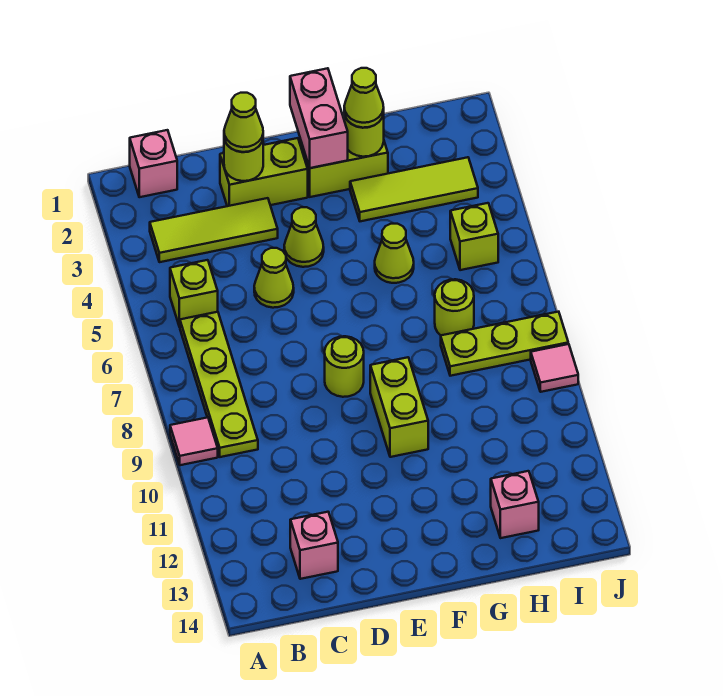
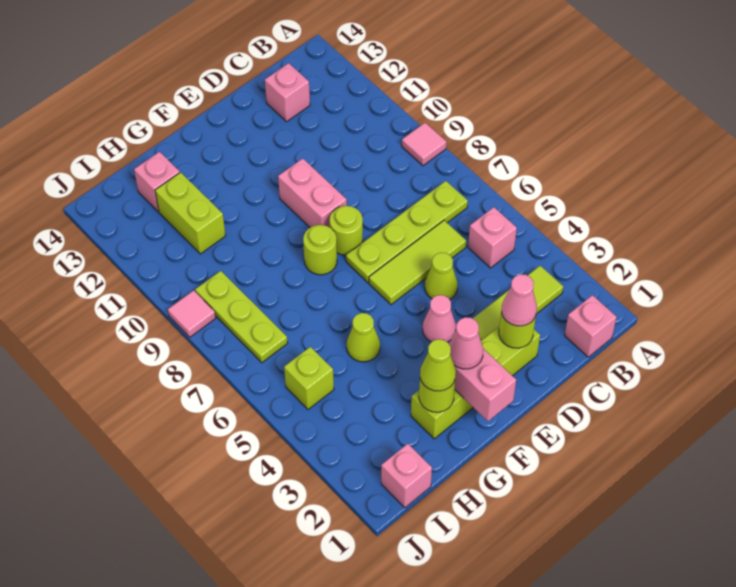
lime brick B5 level 1 -> pink brick B5 level 1
lime plate B6:B9 level 1 -> lime plate B7:E7 level 1
lime cone D2 level 3 -> pink cone D2 level 3
lime cone E4 level 1 -> pink cone E4 level 1
none -> pink brick E9:E10 level 1
none -> pink cone F2 level 3
lime brick F9:F10 level 1 -> lime brick H11:H12 level 1
lime tile G3:I3 level 1 -> lime tile C6:E6 level 1
lime round brick H7 level 1 -> lime round brick F8 level 1
lime plate H8:J8 level 1 -> lime plate I7:I9 level 1
none -> pink brick I1 level 1

